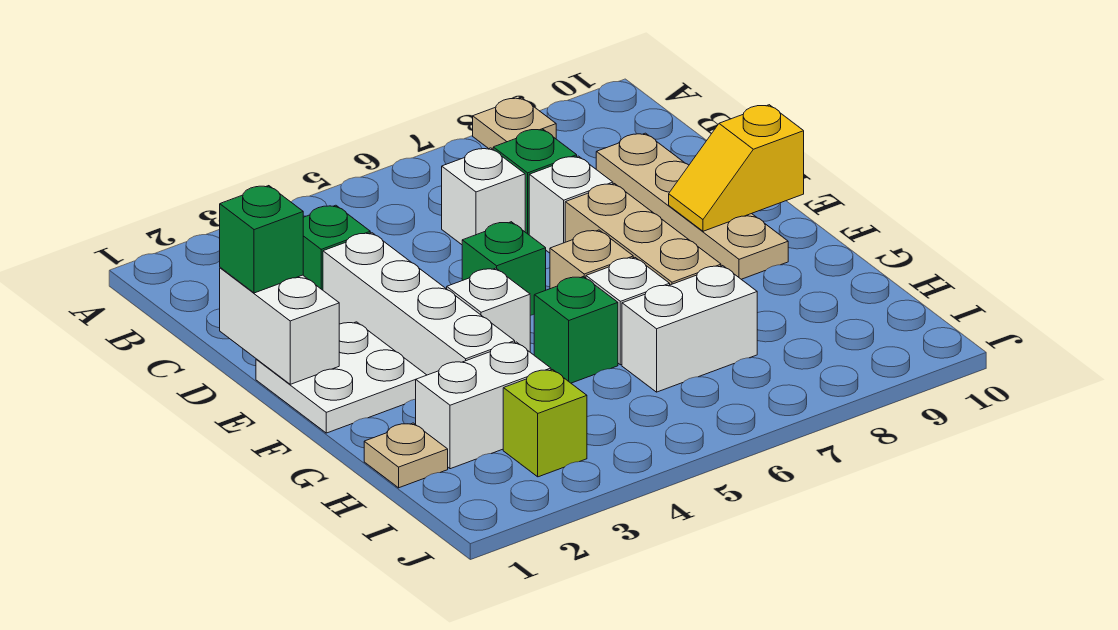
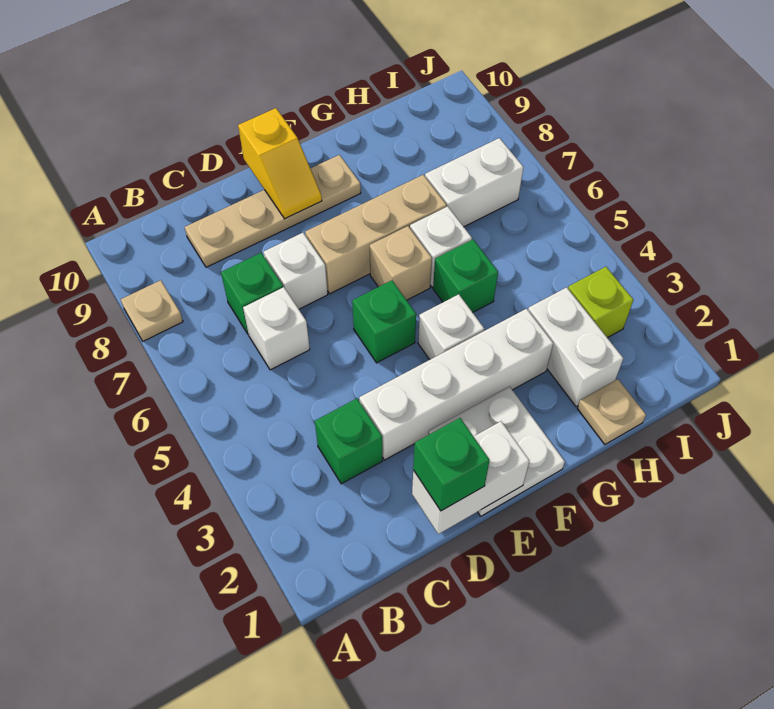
white brick H6:H7 level 1 -> white brick H7:I7 level 1

